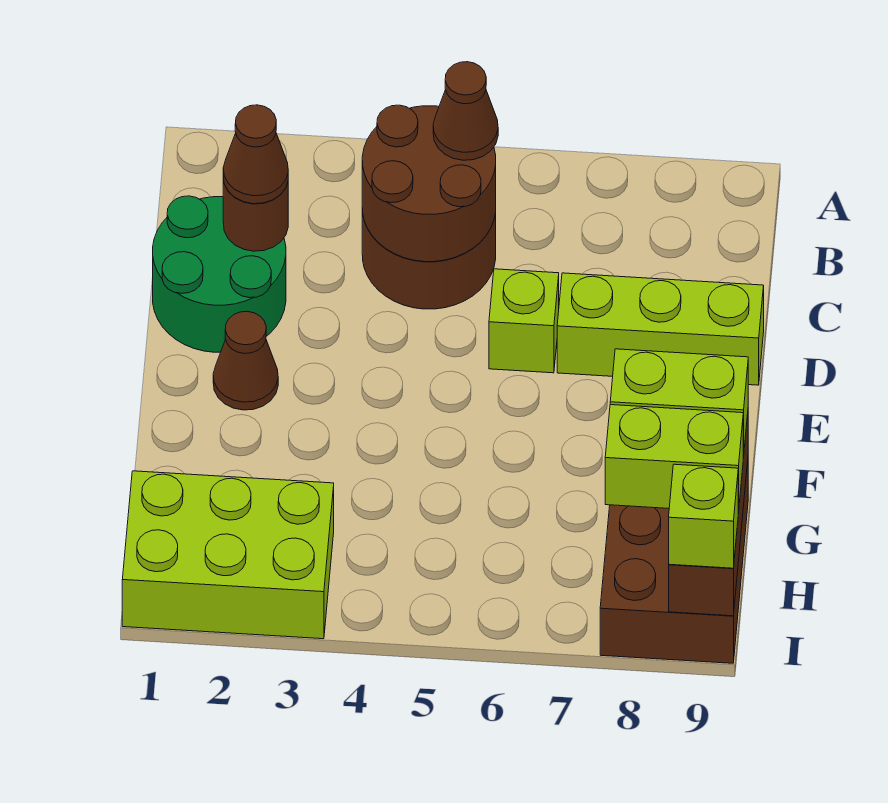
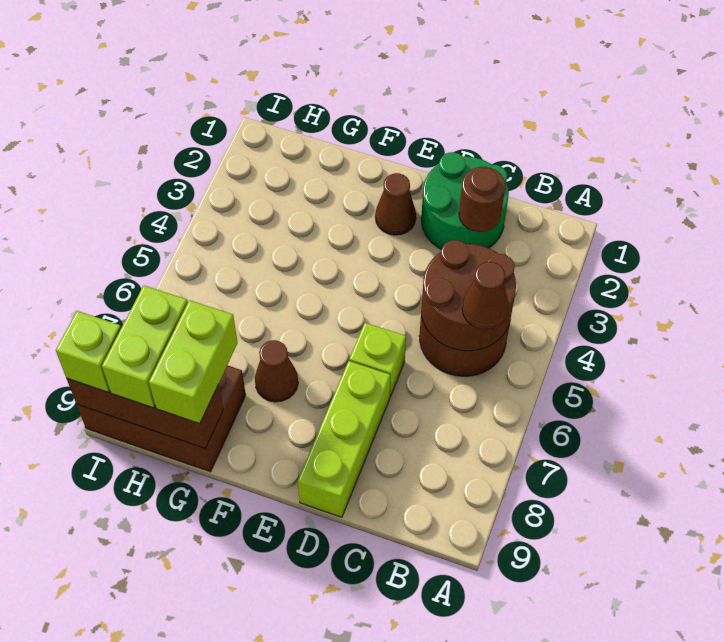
brown cone C2 level 3 -> brown cone F7 level 1
lime brick H1:I3 level 1 -> none

